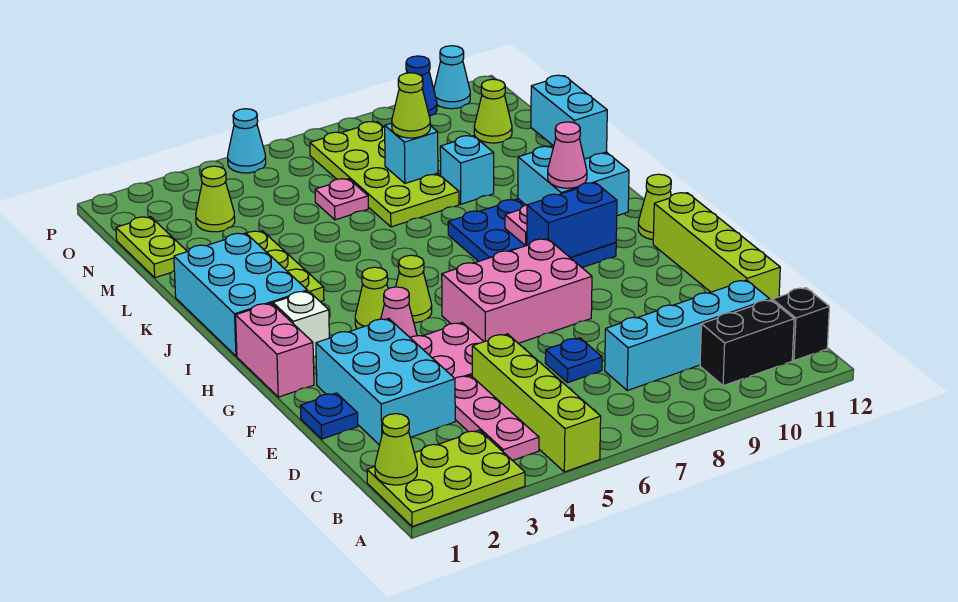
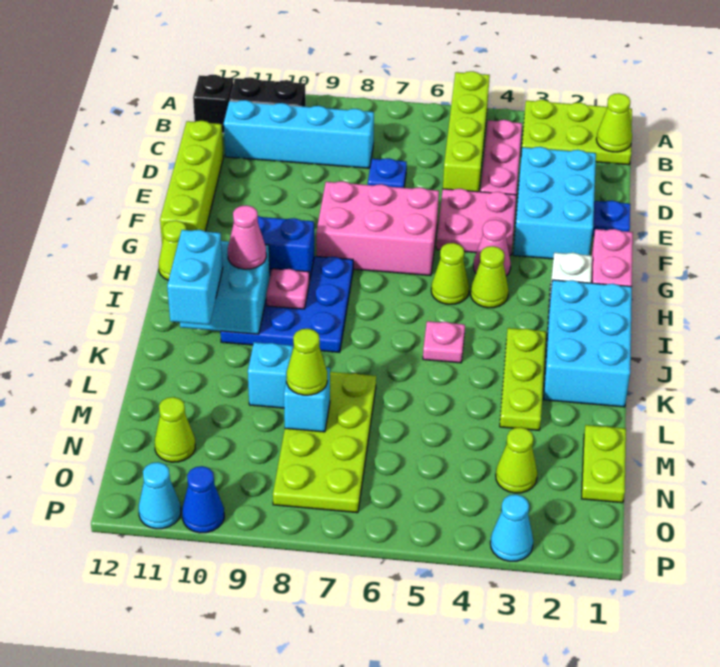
pink plate M6 level 1 -> pink plate J5 level 1
cyan cone P5 level 1 -> cyan cone P3 level 1

